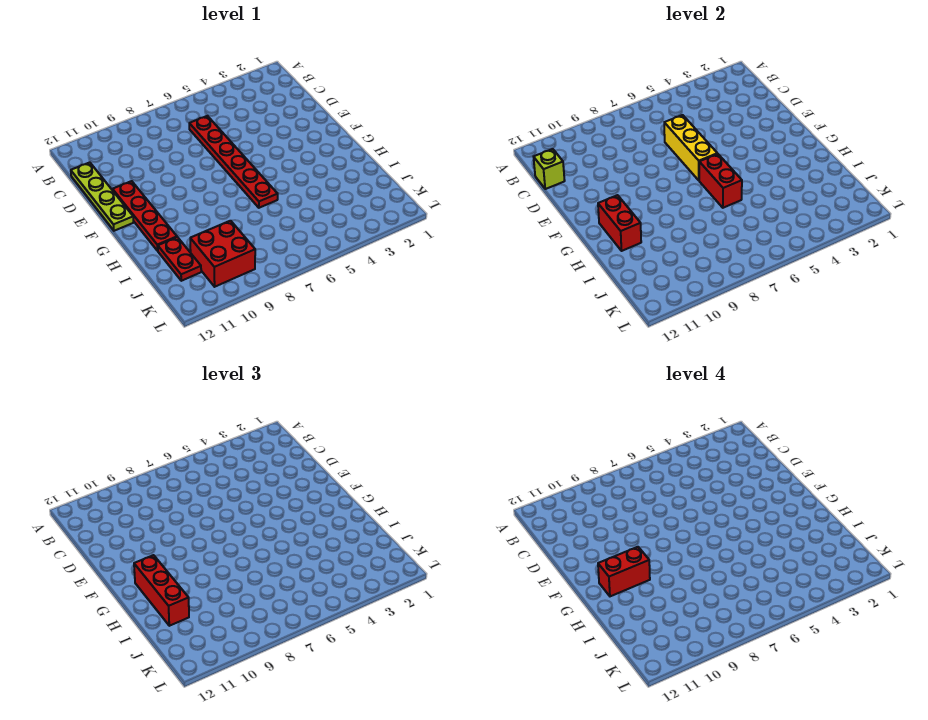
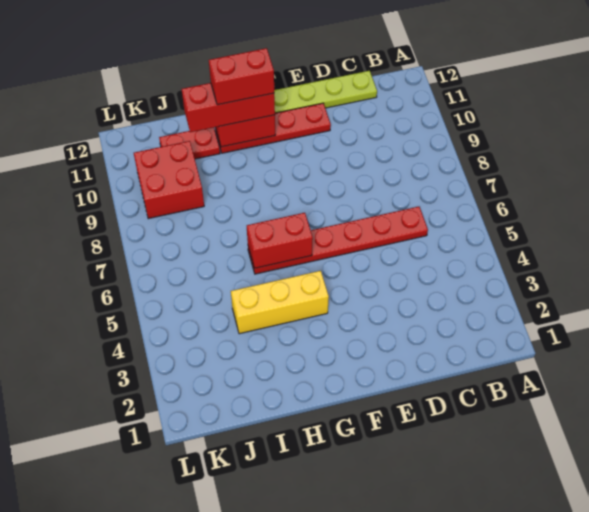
lime brick C12 level 2 -> none
yellow brick D6:F6 level 2 -> yellow brick G4:I4 level 1
red brick G10:G11 level 4 -> red brick G11:H11 level 4

